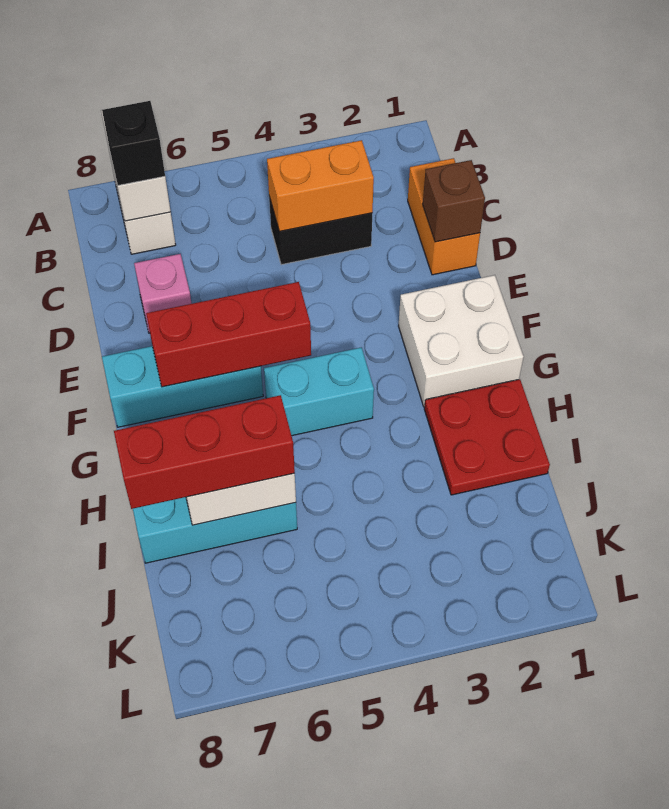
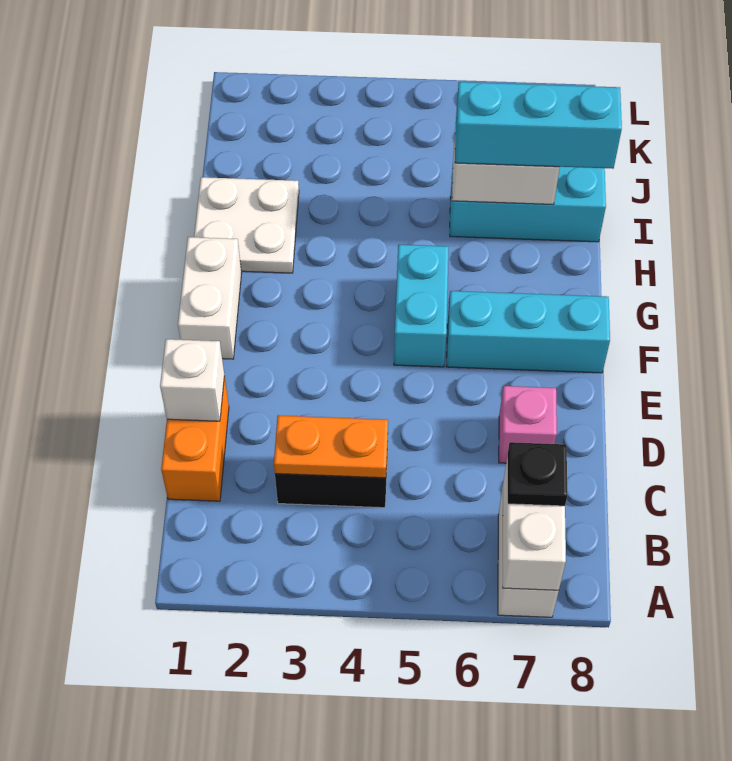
black brick B7 level 3 -> black plate B7 level 3
orange brick C3:C4 level 2 -> orange plate C3:C4 level 2
brown brick D1 level 2 -> white brick D1 level 2
white brick F1:G2 level 1 -> white brick F1:G1 level 1
red brick F5:F7 level 2 -> none
cyan brick G4:G5 level 1 -> cyan brick F5:G5 level 1
red plate H1:I2 level 1 -> white plate H1:I2 level 1
red brick I6:I8 level 3 -> cyan brick I6:I8 level 3

